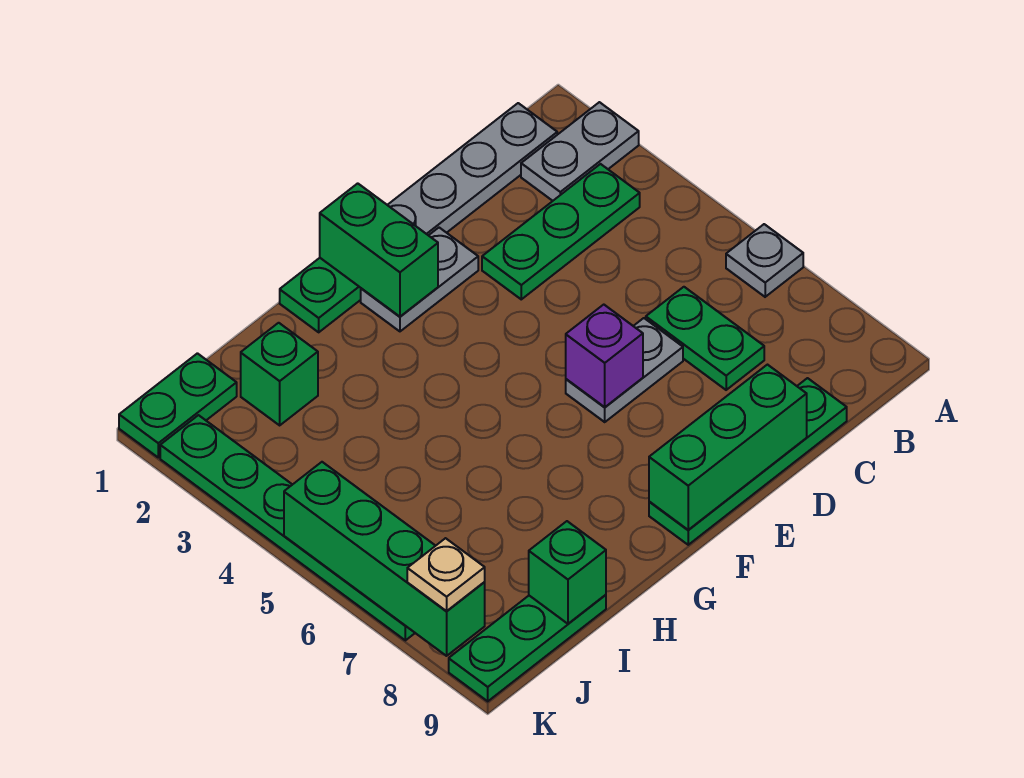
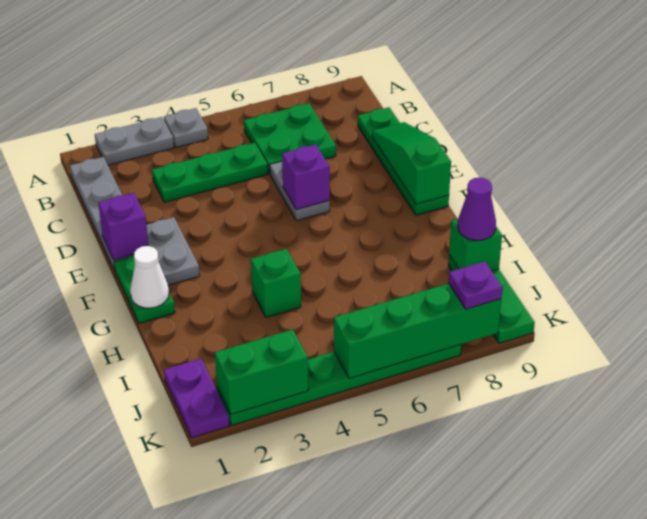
grey plate A2:B2 level 1 -> grey plate A2:A3 level 1
grey plate A6 level 1 -> grey plate A4 level 1
green plate B3:D3 level 1 -> green plate C3:C5 level 1
green plate C6:C7 level 1 -> green plate B6:C7 level 1
green brick D9:F9 level 2 -> green slope D9:F9 level 2 top F
none -> purple brick E1 level 2
green brick F1:F2 level 2 -> green brick K2:K3 level 2
none -> white cone G1 level 2
green brick I2 level 1 -> green brick H4 level 1
none -> purple cone I9 level 3
green plate J1:K1 level 1 -> purple plate J1:K1 level 1
tan plate K8 level 3 -> purple plate K8 level 3

